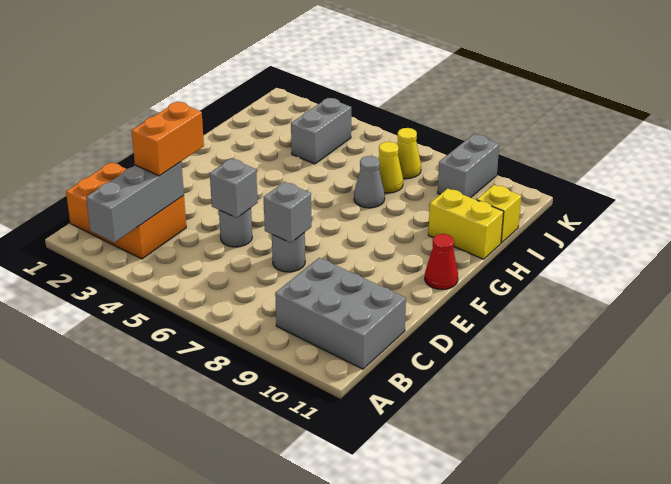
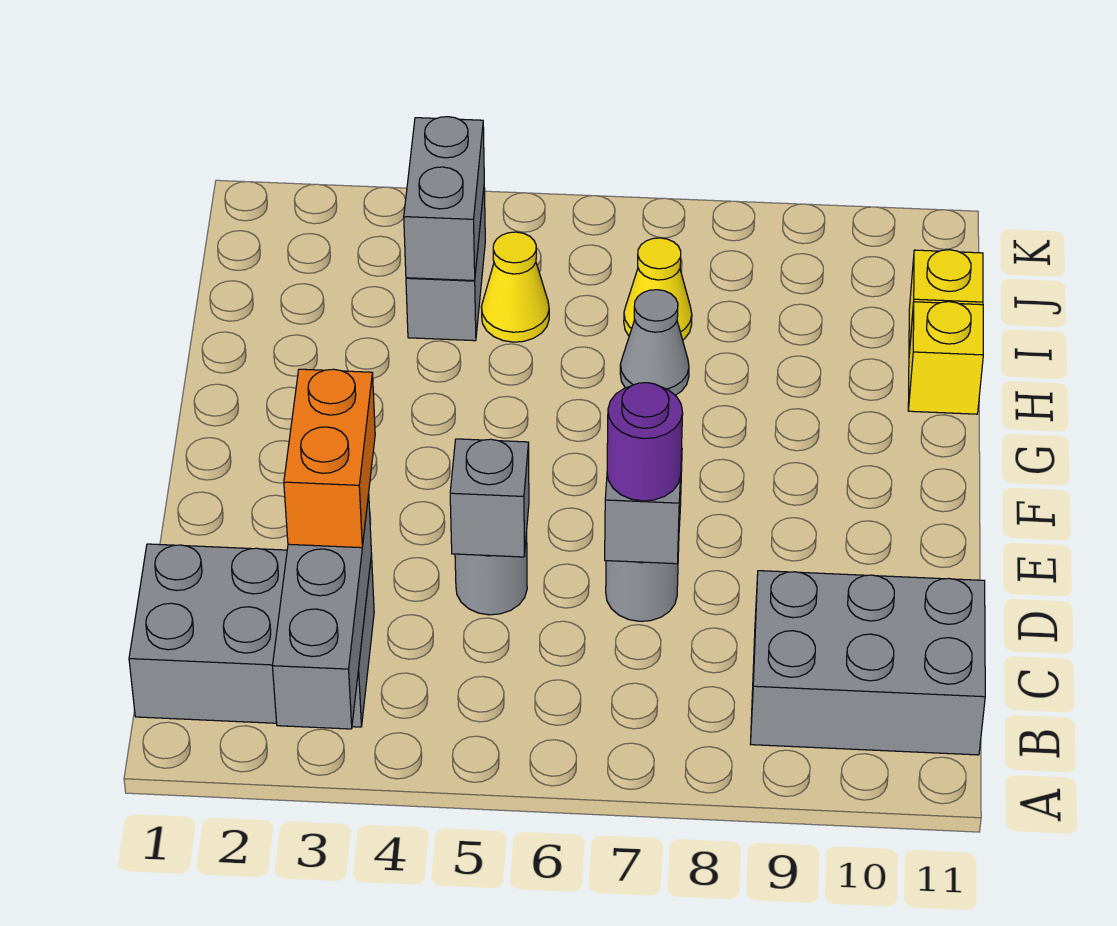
orange brick B1:C3 level 1 -> grey brick B1:C3 level 1
none -> purple round brick D7 level 3
red cone F11 level 1 -> none
yellow brick H10:H11 level 1 -> yellow brick H11 level 1
yellow cone J7 level 1 -> yellow cone I5 level 1
grey brick J9:K9 level 1 -> grey brick I4:J4 level 2

